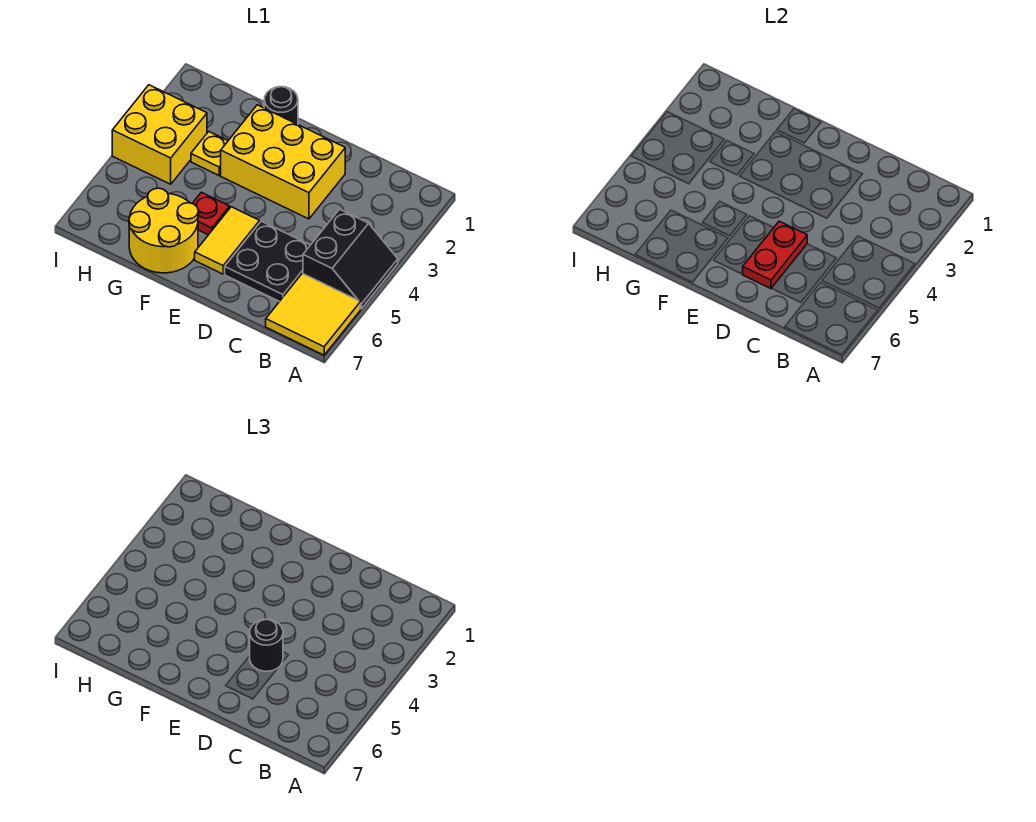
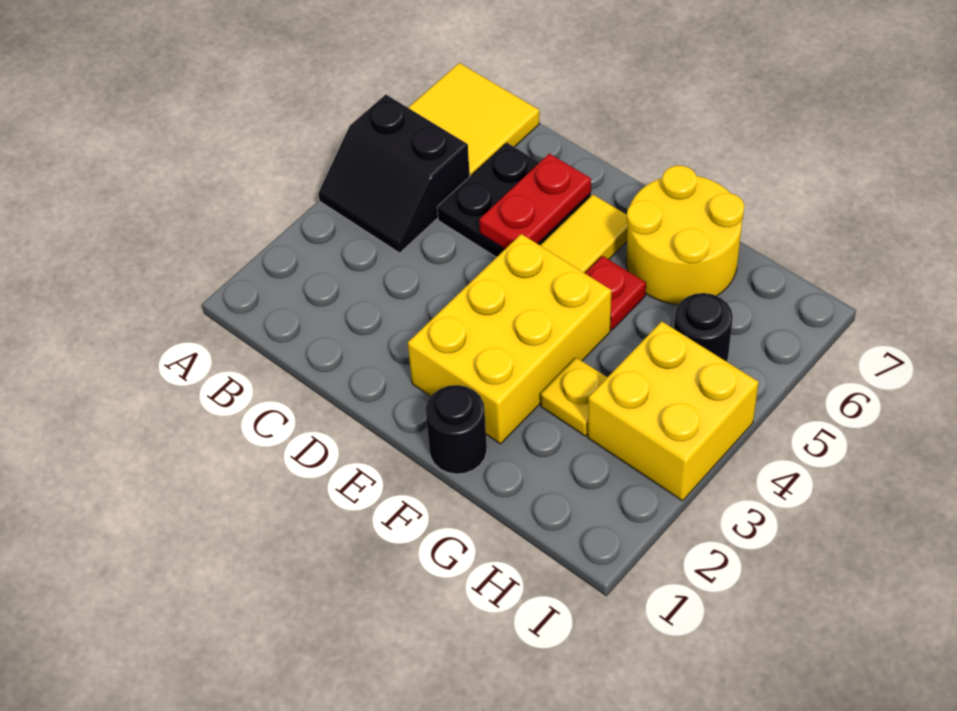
black slope A4:B5 level 1 top B -> black slope A4:B5 level 1 top 5
yellow brick D2:F3 level 1 -> yellow brick E2:F4 level 1
black round brick D5 level 3 -> black round brick H5 level 1

